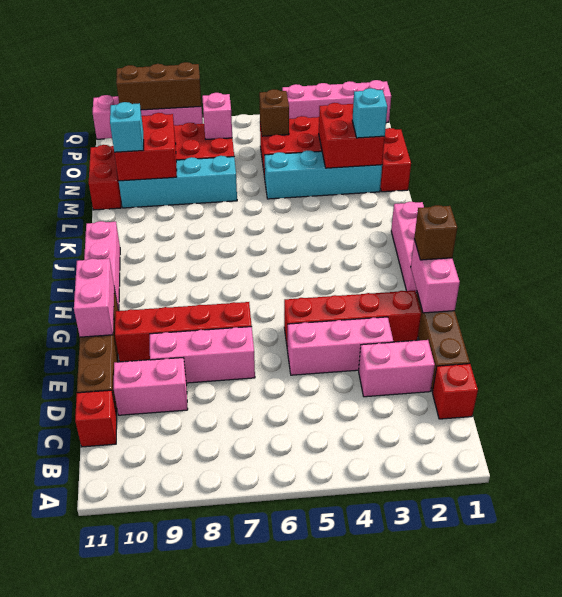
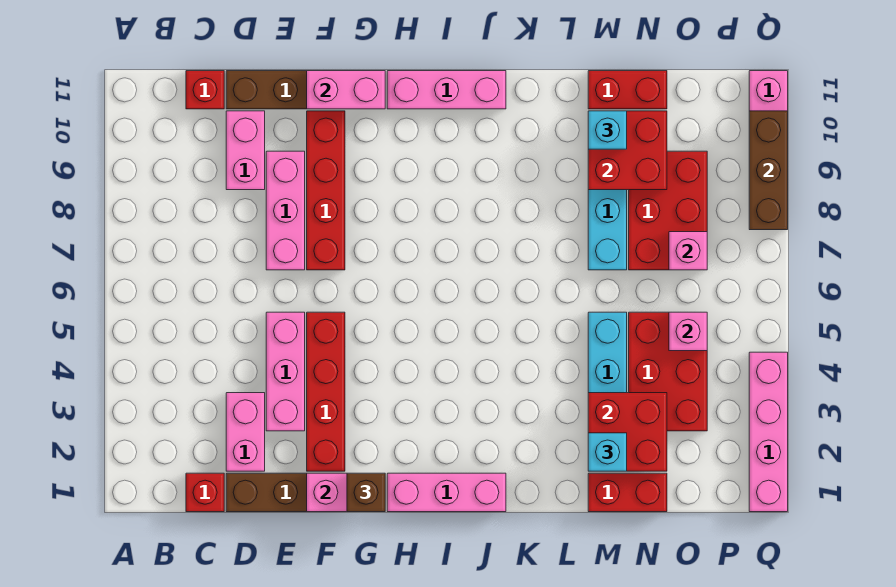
brown brick O5 level 2 -> pink brick O5 level 2

